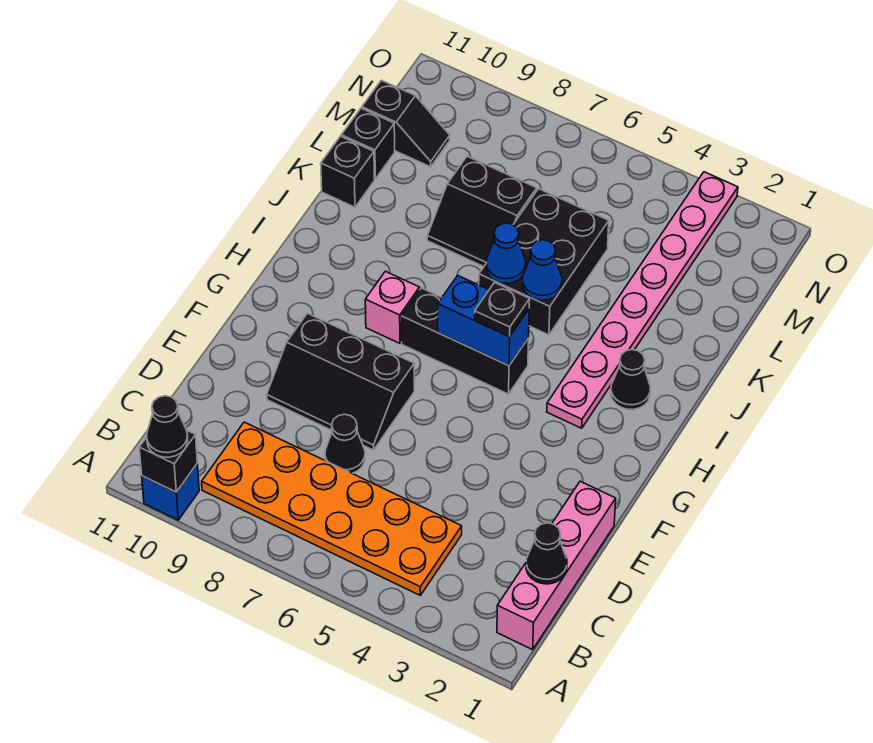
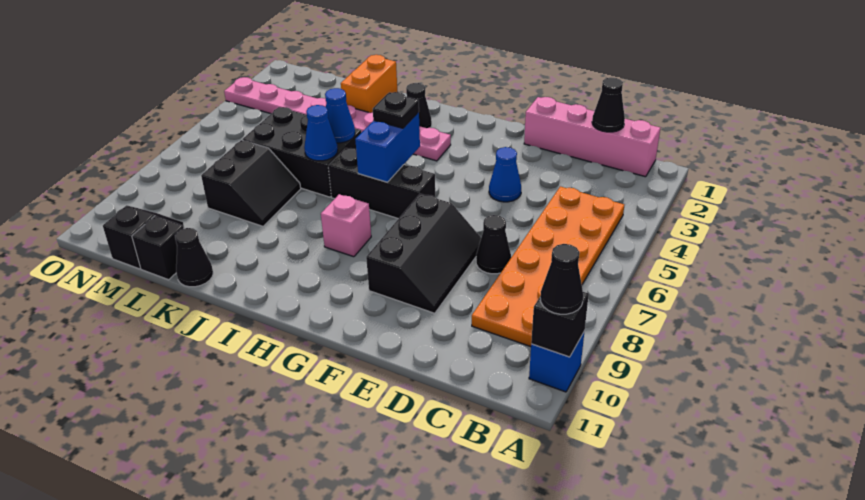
none -> blue cone E4 level 1
black brick H5:H7 level 1 -> black brick G6:I6 level 1
none -> orange brick K1:K2 level 1
black brick K11 level 1 -> black cone K11 level 1

